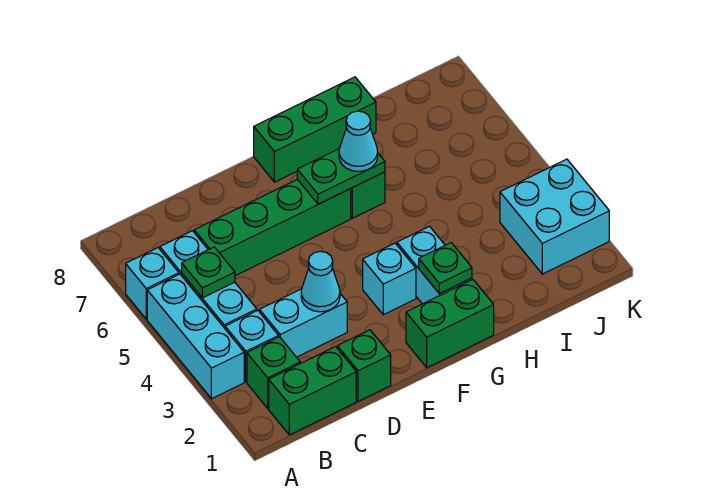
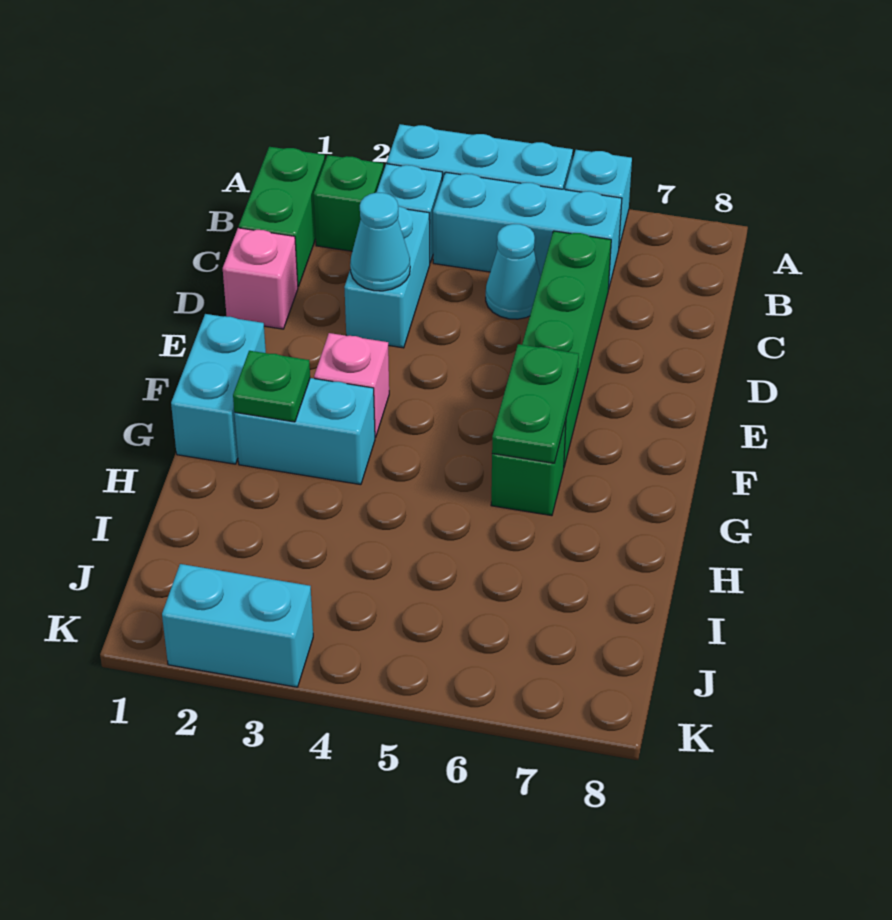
green plate B5 level 2 -> none
green brick D1 level 1 -> pink brick D1 level 1
green brick F1:G1 level 1 -> cyan brick F1:G1 level 1
cyan brick F3 level 1 -> pink brick F3 level 1
green brick F8:H8 level 1 -> none
cyan cone G6 level 3 -> cyan cone C5 level 1
cyan brick J2:K3 level 1 -> cyan brick K2:K3 level 1

